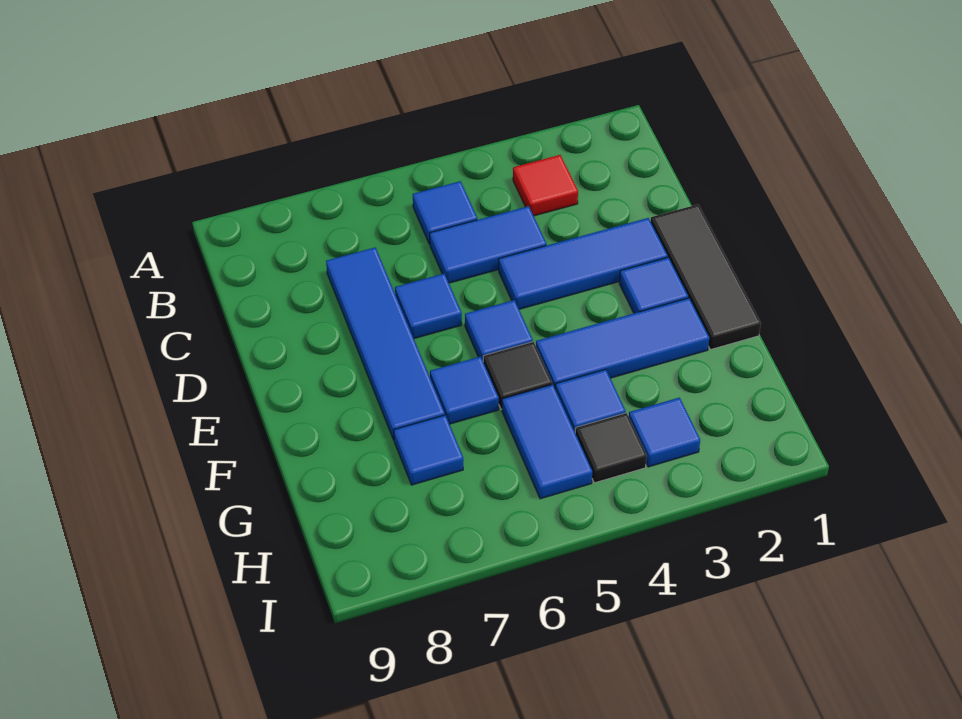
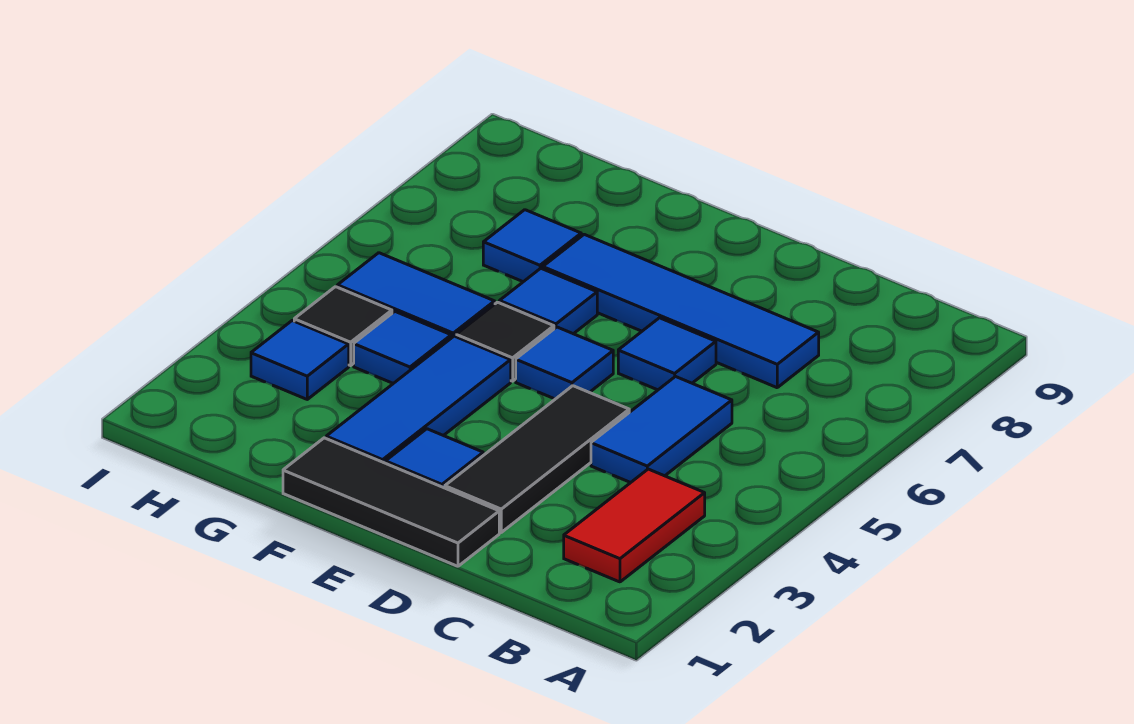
red tile B3 level 1 -> red tile B2:B3 level 1
blue tile B5 level 1 -> none
blue tile D2:D4 level 1 -> black tile D2:D4 level 1

